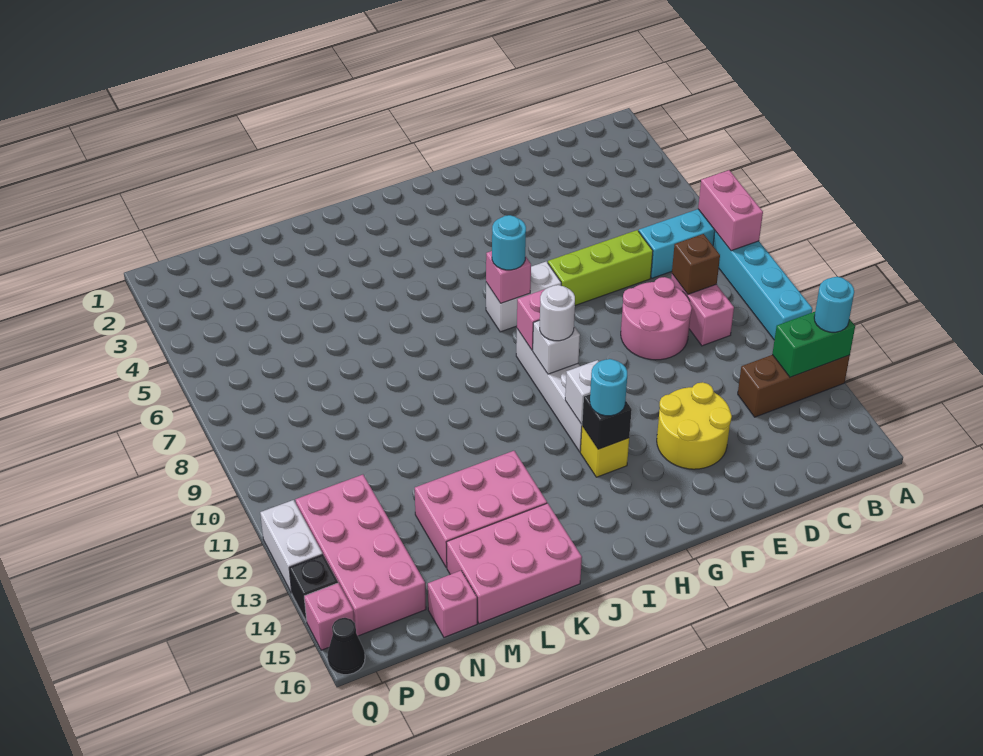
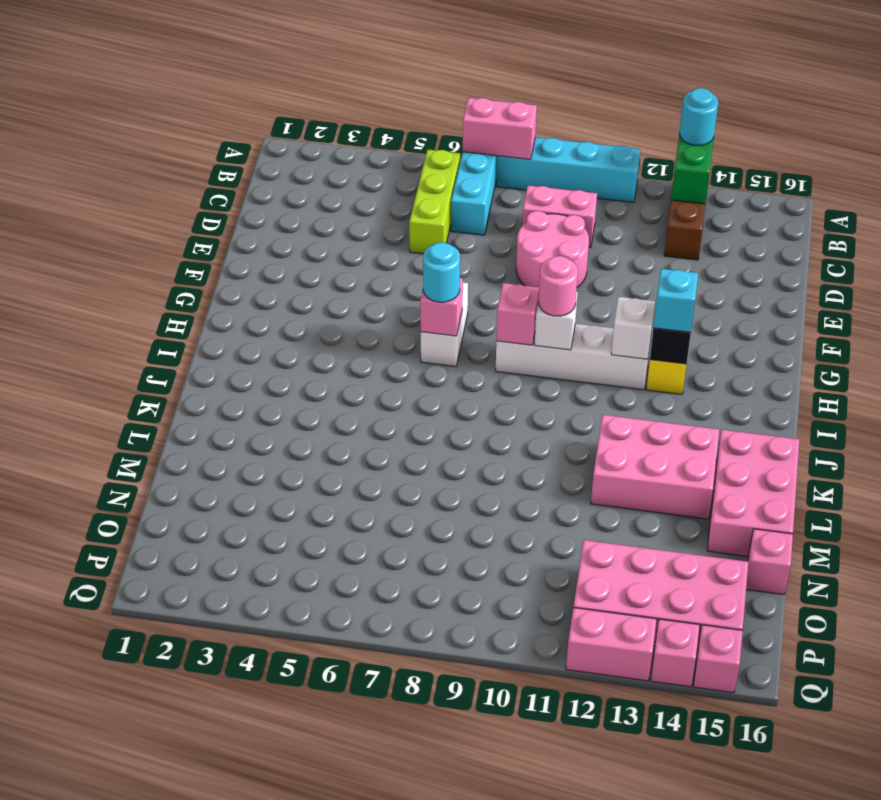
brown brick C9 level 2 -> none
lime brick D7:F7 level 1 -> lime brick B6:D6 level 1
yellow round brick E13:F14 level 1 -> none
white round brick H10 level 3 -> pink round brick H10 level 3
cyan round brick H13 level 3 -> cyan brick H13 level 3
pink brick K13:M14 level 1 -> pink brick K12:L14 level 1
white brick Q12:Q13 level 1 -> pink brick Q12:Q13 level 1
black brick Q14 level 1 -> pink brick Q14 level 1
black cone Q16 level 1 -> none

